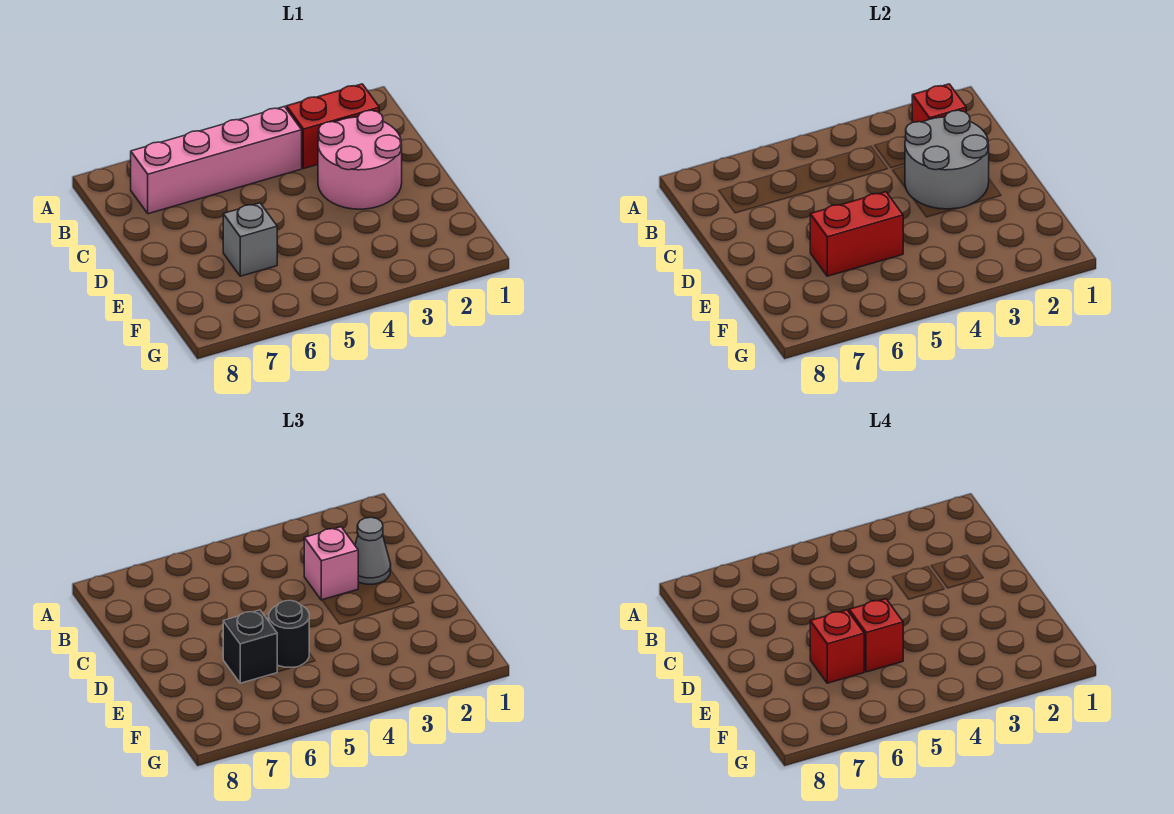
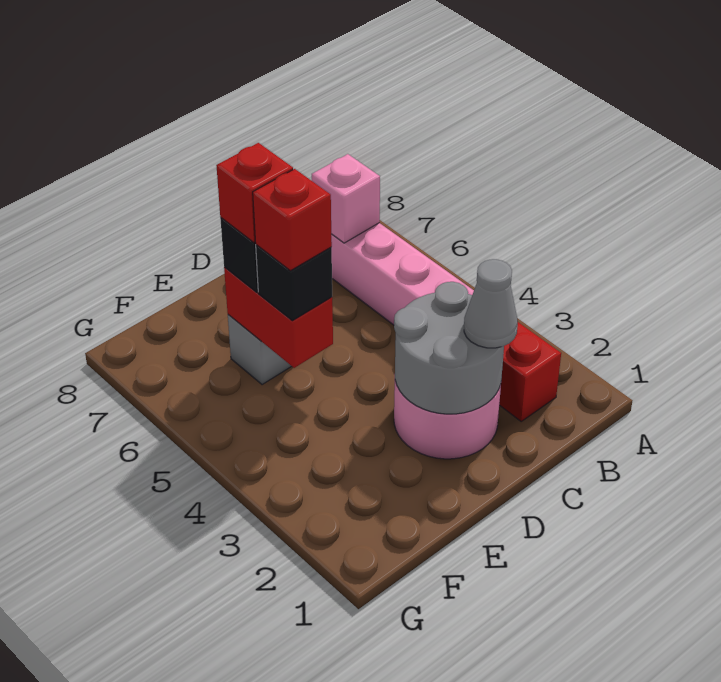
red brick B2 level 2 -> none
pink brick C3 level 3 -> pink brick B7 level 2
black round brick E5 level 3 -> black brick E5 level 3

